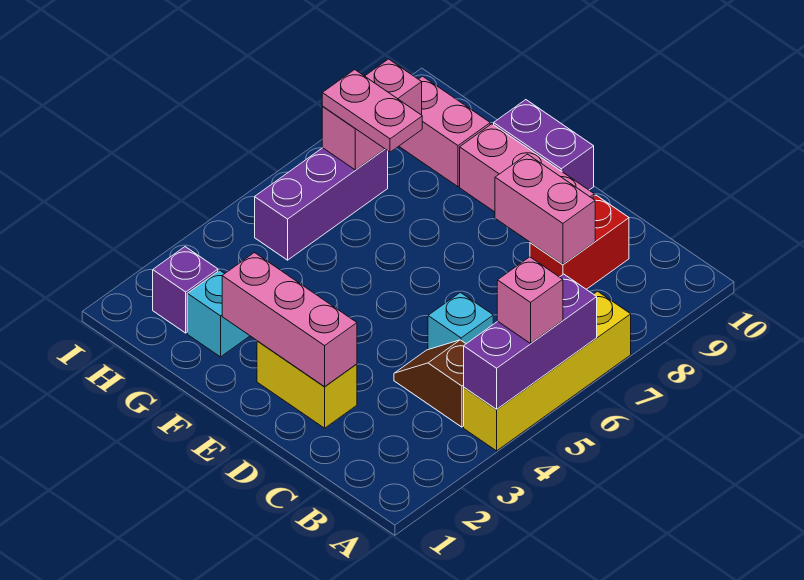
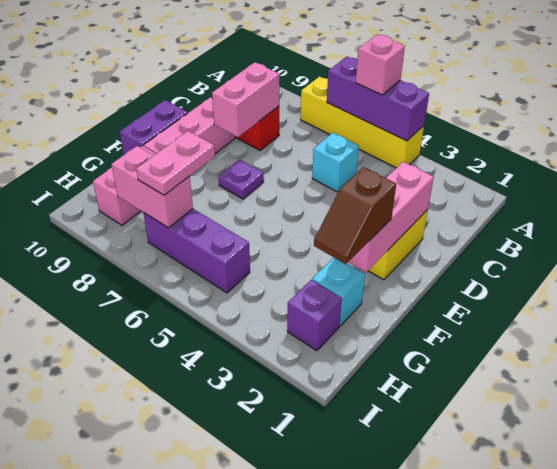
brown slope B4:C4 level 1 top B -> brown slope F2:G2 level 3 top F
none -> purple plate E7 level 1

